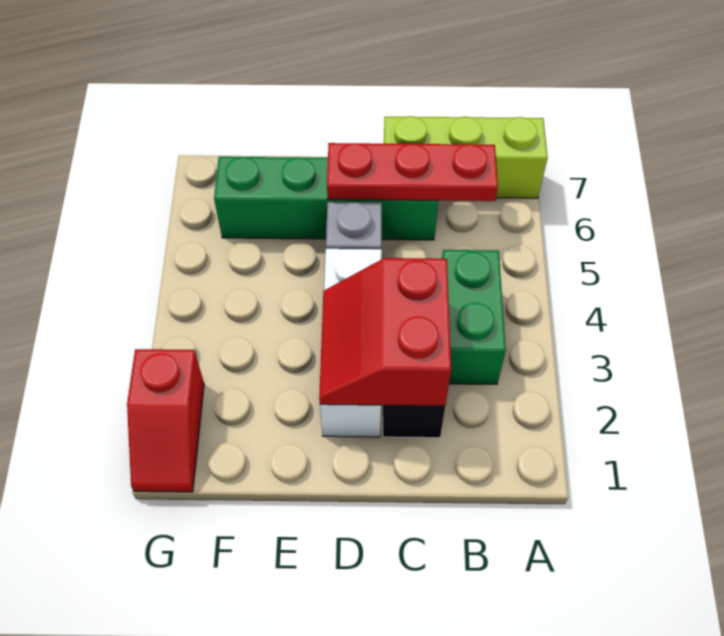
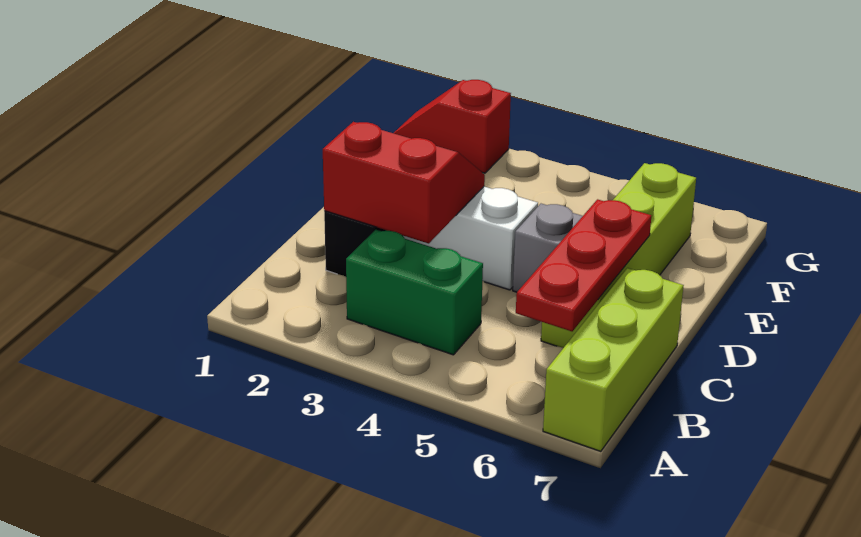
green brick C6:F6 level 1 -> lime brick C6:F6 level 1

